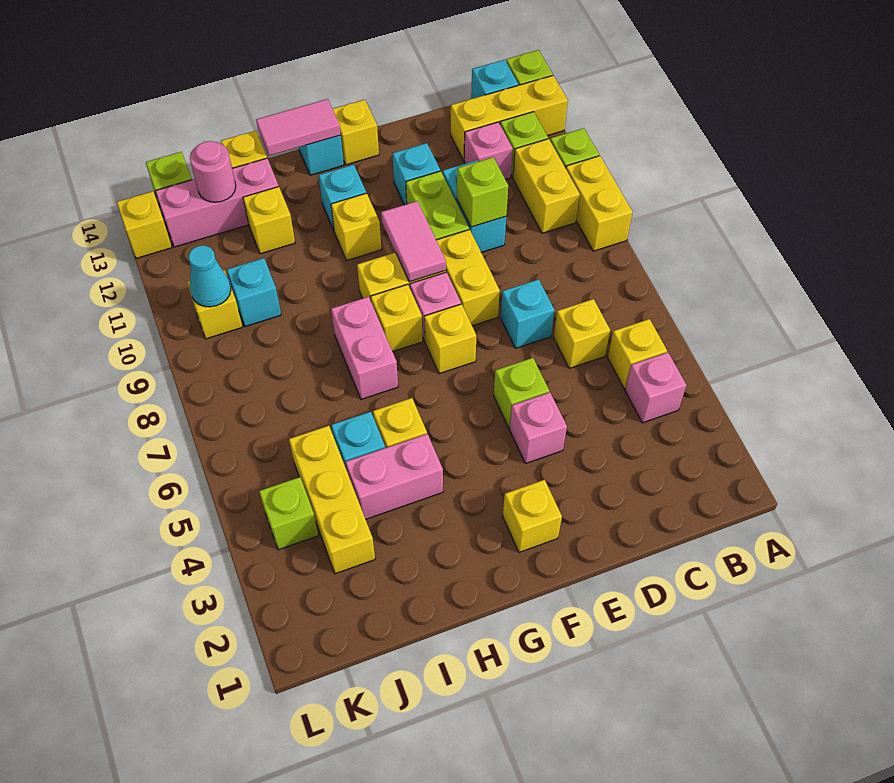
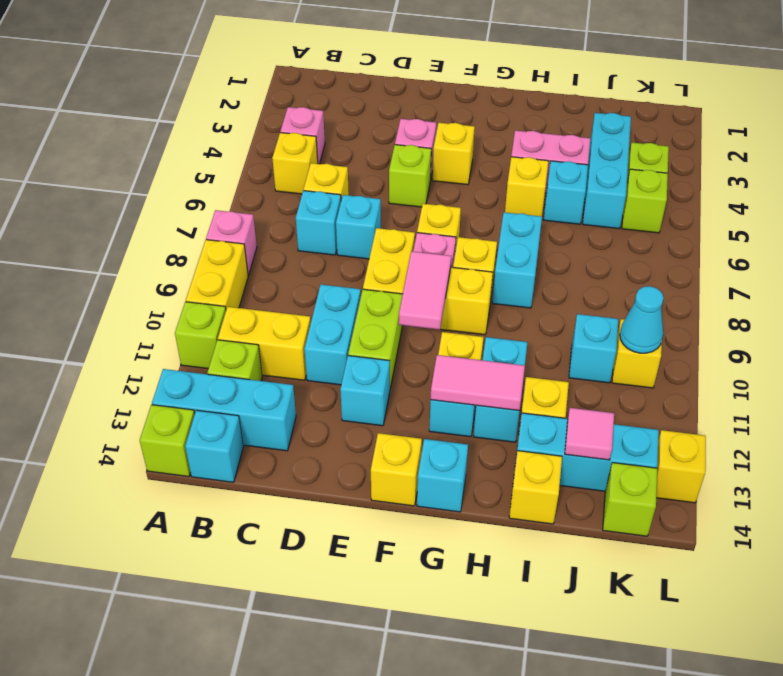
yellow brick A13:C13 level 1 -> cyan brick A13:C13 level 1
yellow brick B10:B11 level 1 -> yellow brick B11:C11 level 1
none -> cyan brick C7 level 1
pink brick C12 level 1 -> pink brick A8 level 1
lime brick D10 level 2 -> lime brick K5 level 1
yellow brick F2 level 1 -> yellow brick F4 level 1
pink tile G14:H14 level 2 -> pink tile G12:H12 level 2
pink brick H7:H8 level 1 -> cyan brick H7:H8 level 1
none -> cyan brick H11:H12 level 1
pink brick I13:K13 level 1 -> cyan brick I13:K13 level 1
yellow brick J3:J5 level 1 -> cyan brick J3:J5 level 1
pink round brick J13 level 2 -> pink tile J13 level 2

